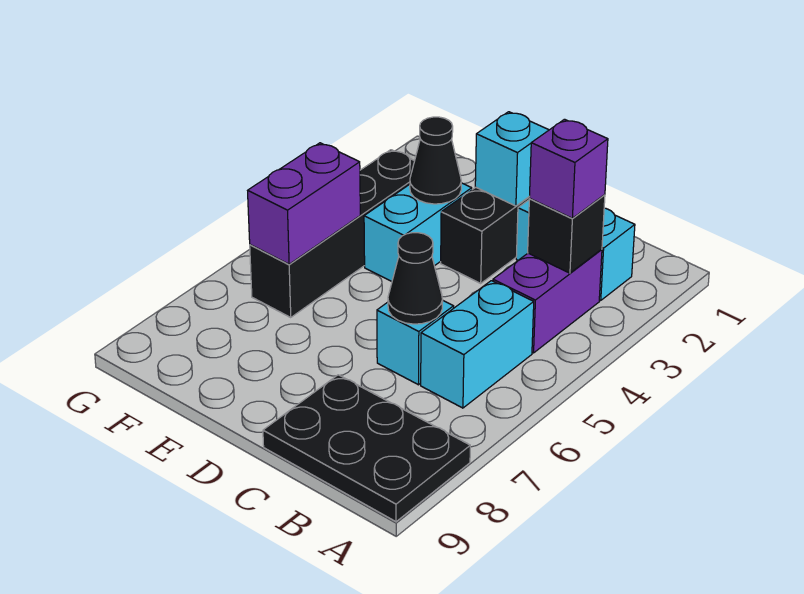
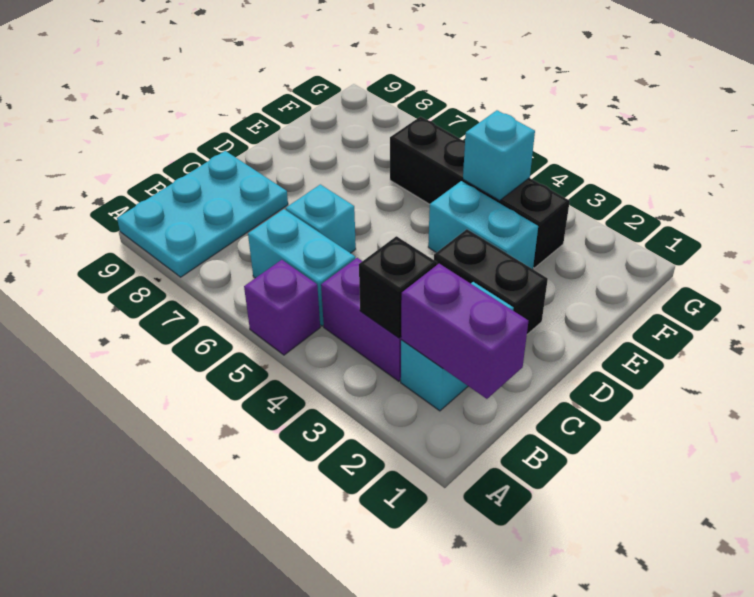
black plate A8:C9 level 1 -> cyan plate A8:C9 level 1
purple brick B3 level 3 -> purple brick A5 level 1
black cone C6 level 2 -> none
cyan brick D2 level 2 -> cyan brick F4 level 2
black cone E3 level 2 -> none
purple brick F5:F6 level 2 -> purple brick B1:B2 level 2

